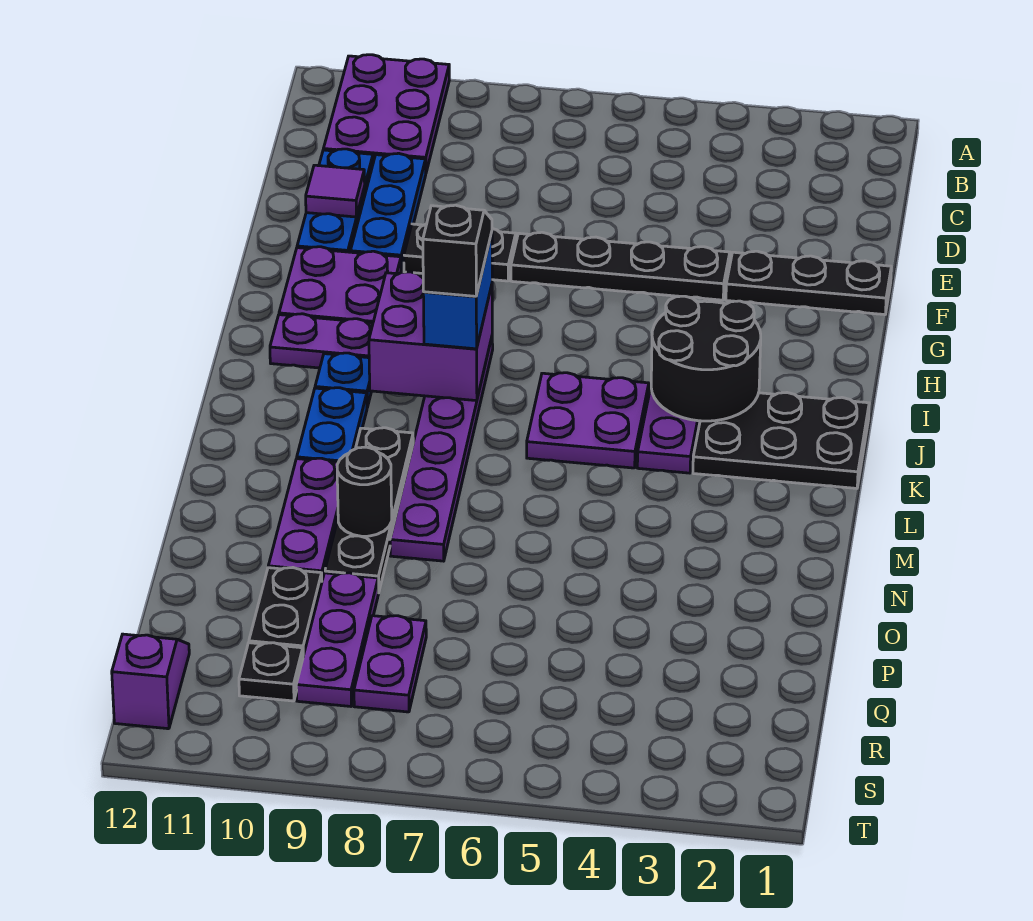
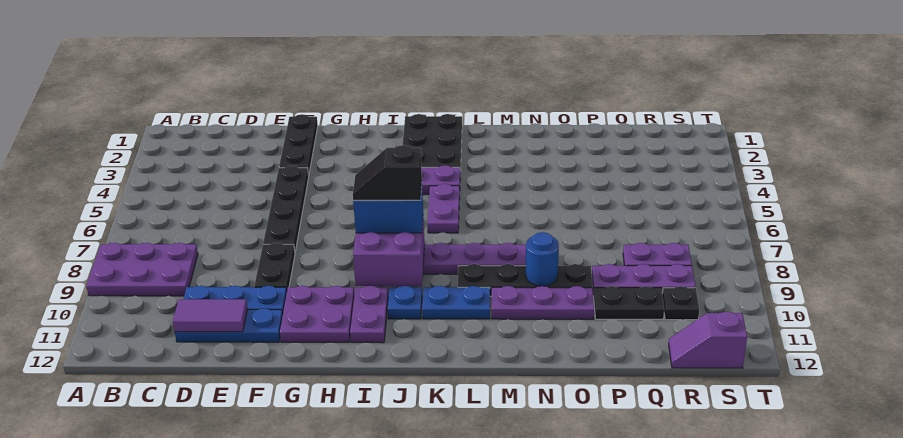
purple plate A10:C11 level 1 -> purple plate A8:C9 level 1
purple tile E11 level 2 -> purple tile D11:E11 level 2
black round brick I3:J4 level 2 -> none
purple plate J5:K6 level 1 -> purple plate K5:K6 level 1
black round brick N9 level 2 -> blue round brick N9 level 2

